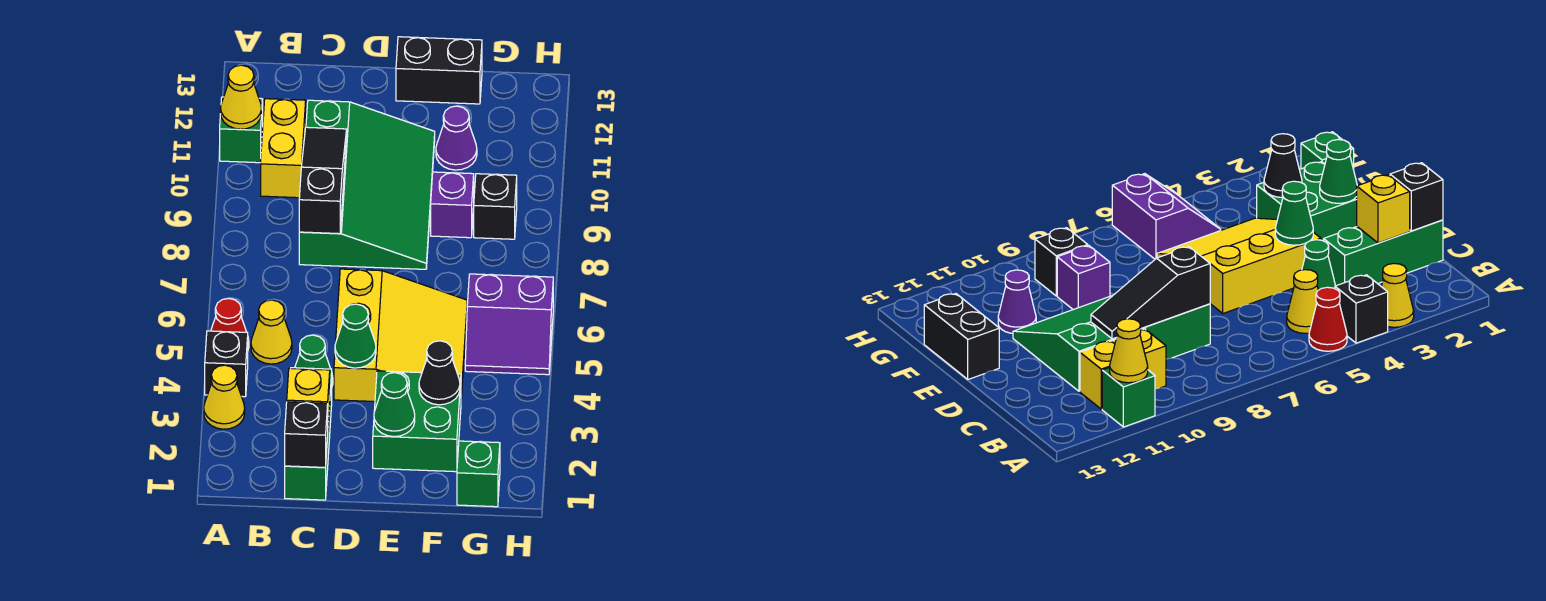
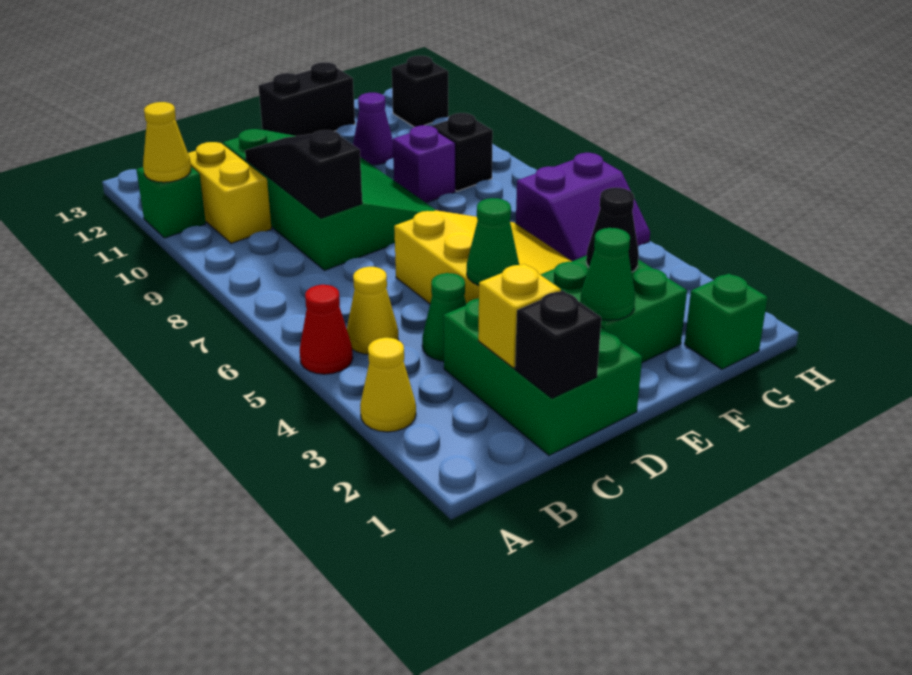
black brick A4 level 1 -> black brick H12 level 1
green brick C1:C3 level 1 -> green brick C1:D3 level 1

